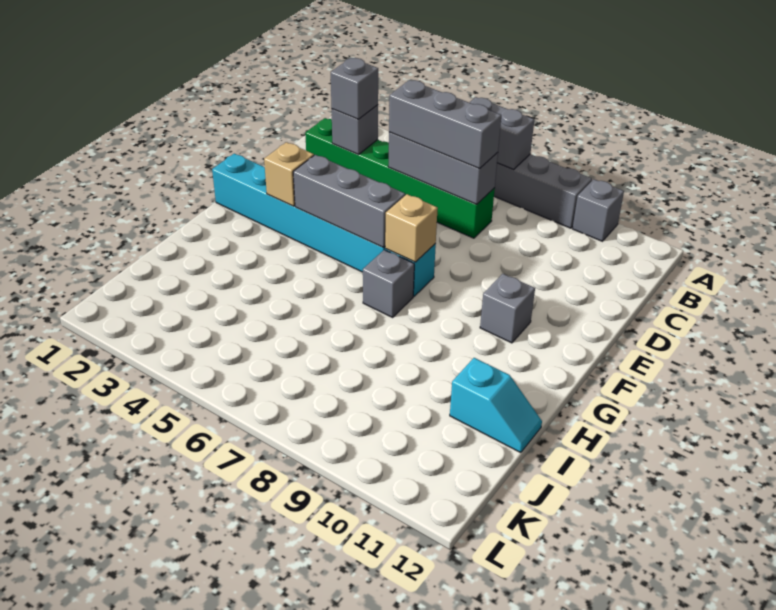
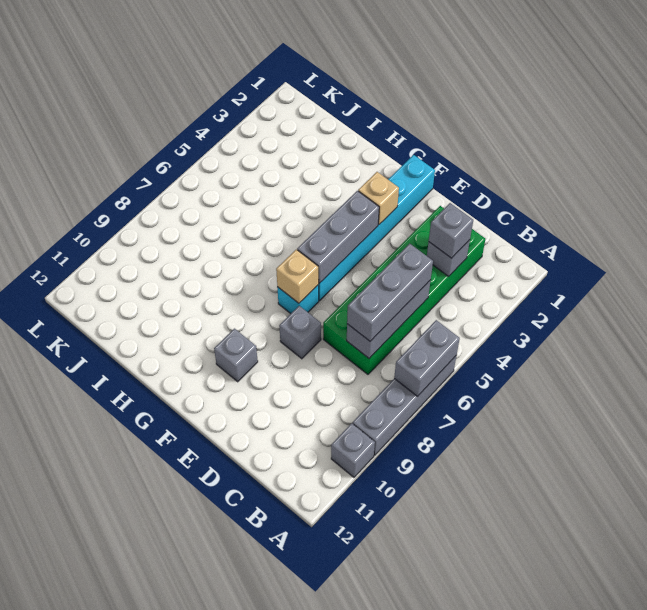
green brick C2:C7 level 1 -> green brick C2:D7 level 1
grey brick G7 level 1 -> grey brick E8 level 1
cyan slope I11:I12 level 1 top 11 -> none

